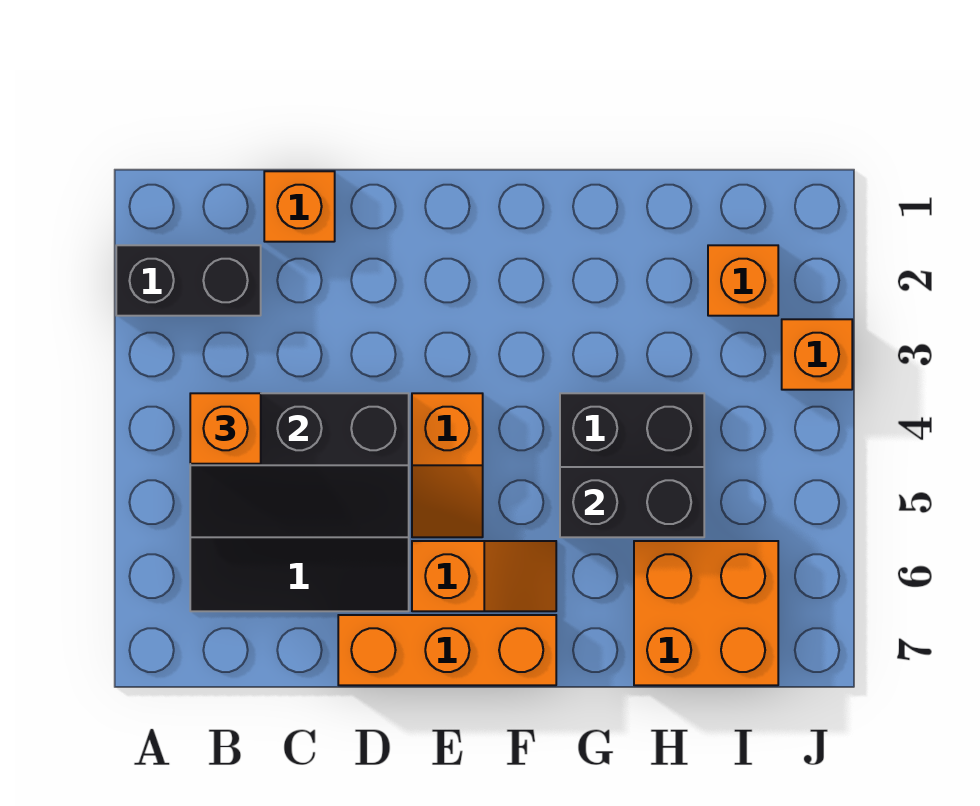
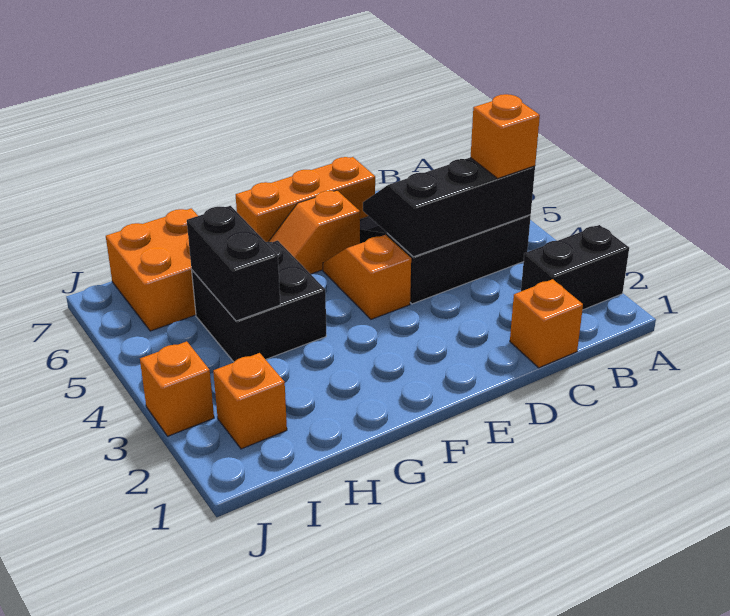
black brick G5:H5 level 2 -> black brick H4:H5 level 2

